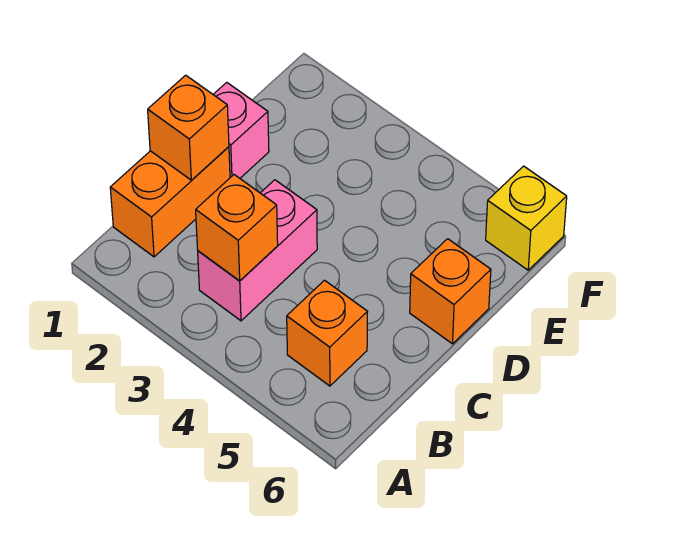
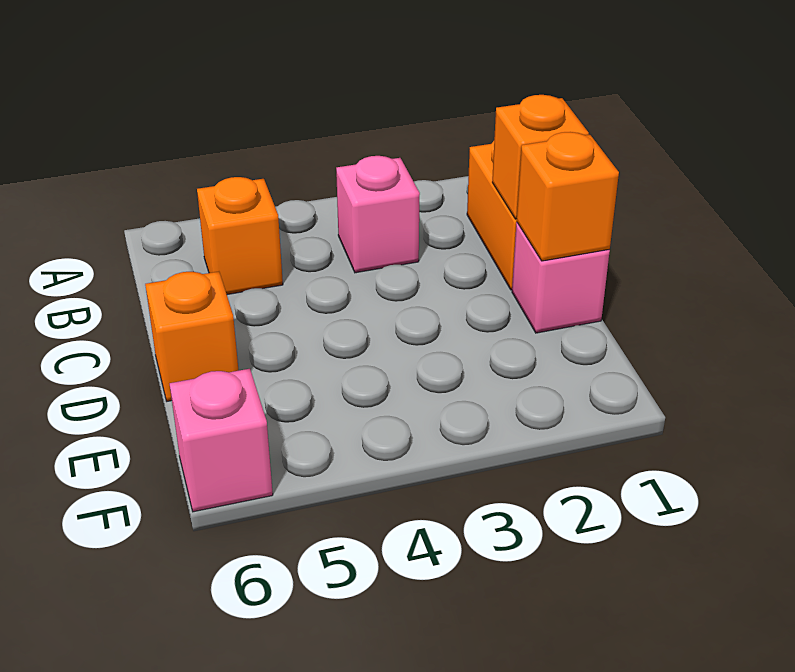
pink brick B3:C3 level 1 -> pink brick B3 level 1
orange brick B3 level 2 -> orange brick D1 level 2
yellow brick F6 level 1 -> pink brick F6 level 1

